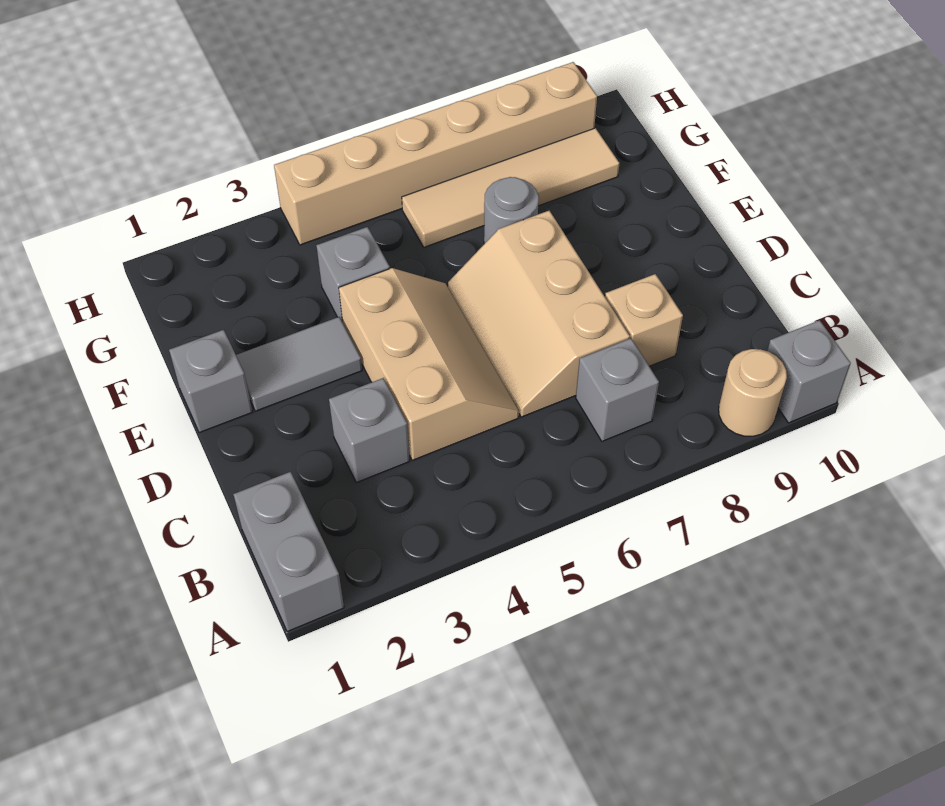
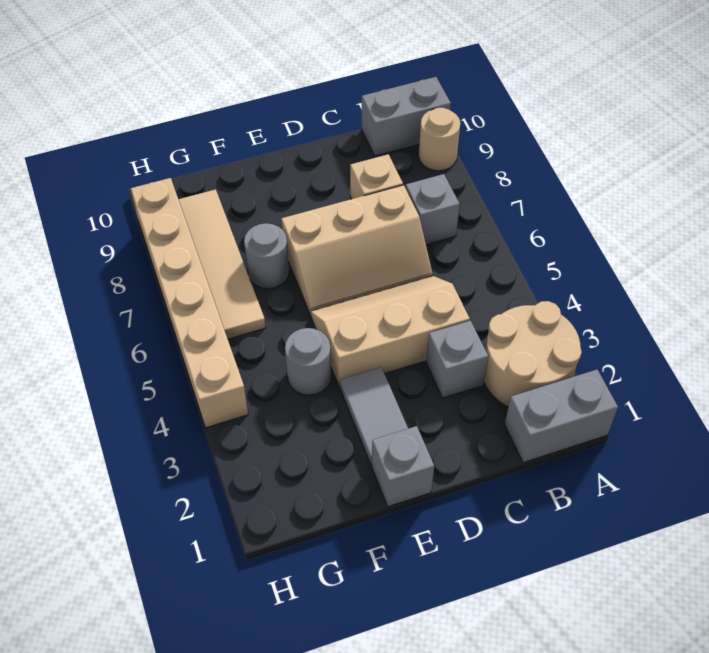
none -> tan round brick A2:B3 level 1
grey brick A10 level 1 -> grey brick A10:B10 level 1
grey brick F4 level 1 -> grey round brick F4 level 1

